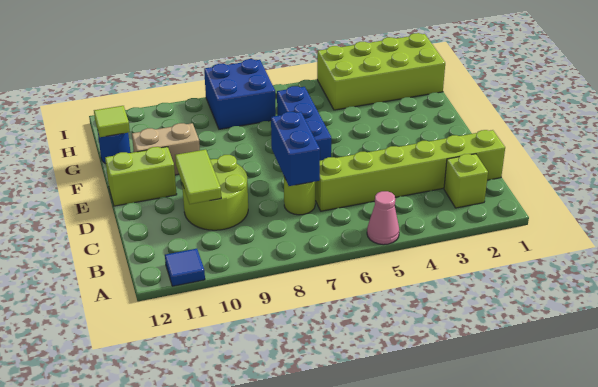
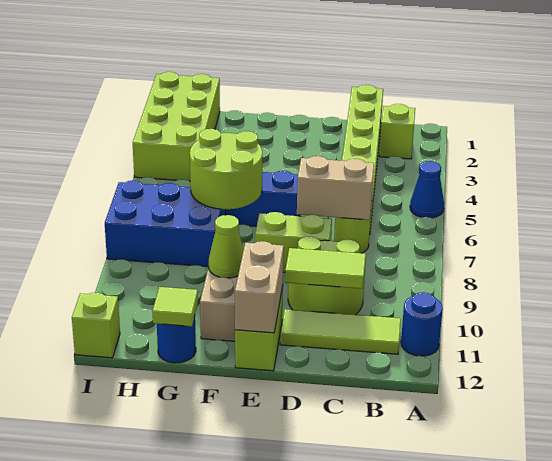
pink cone A5 level 1 -> blue cone A5 level 1
blue tile A11 level 1 -> blue round brick A11 level 1
none -> lime tile B11:D11 level 1
blue brick C7:D7 level 2 -> tan brick C7:D7 level 2
none -> lime brick D8:E8 level 1
none -> tan brick E11:E12 level 2
none -> lime round brick F6:G7 level 2
none -> lime cone F10 level 2
blue brick H7:I8 level 1 -> blue brick G7:I8 level 1
none -> lime brick I12 level 1

